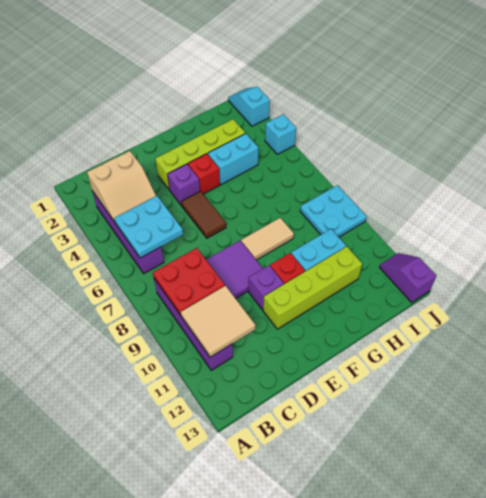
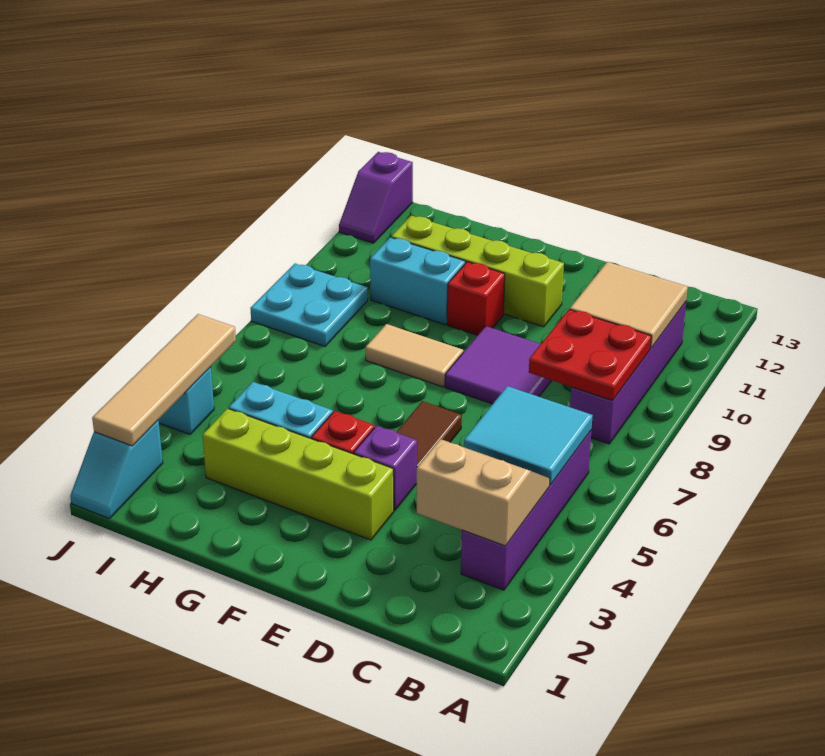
cyan plate B5:C6 level 2 -> cyan tile B5:C6 level 2
purple brick E10 level 1 -> none
none -> tan tile J2:J5 level 2

